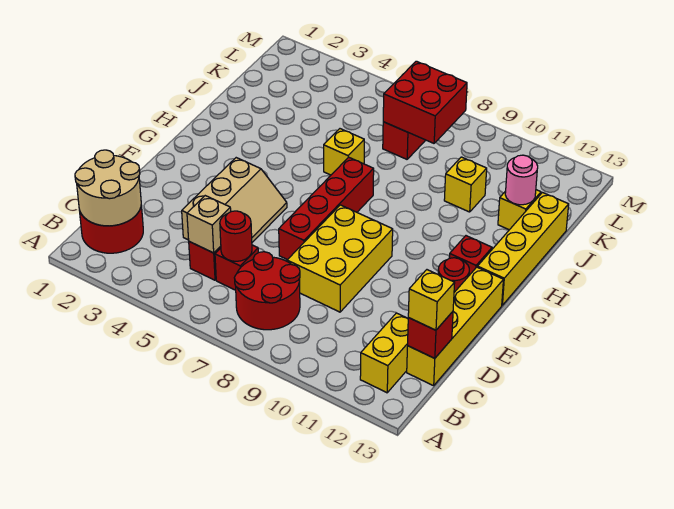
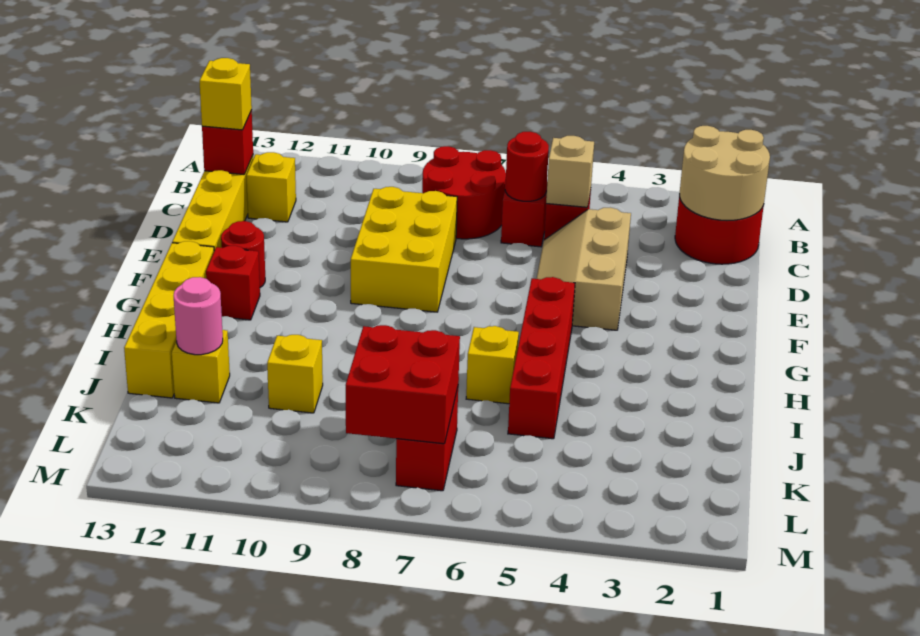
yellow brick B12:C12 level 1 -> yellow brick C12 level 1
red brick E7:H7 level 1 -> red brick G5:J5 level 1

